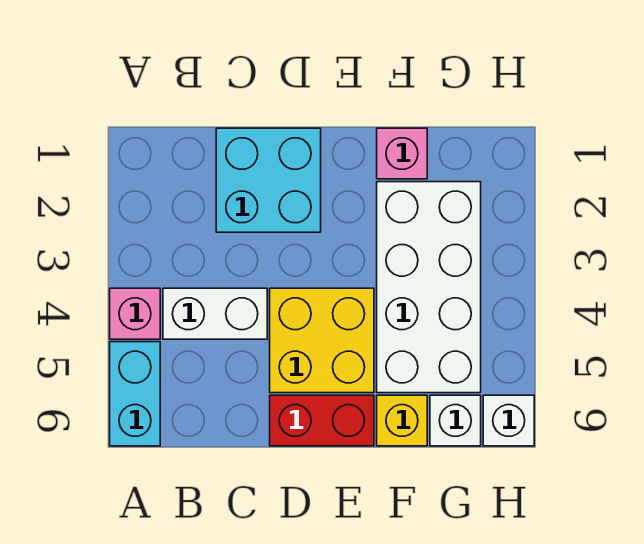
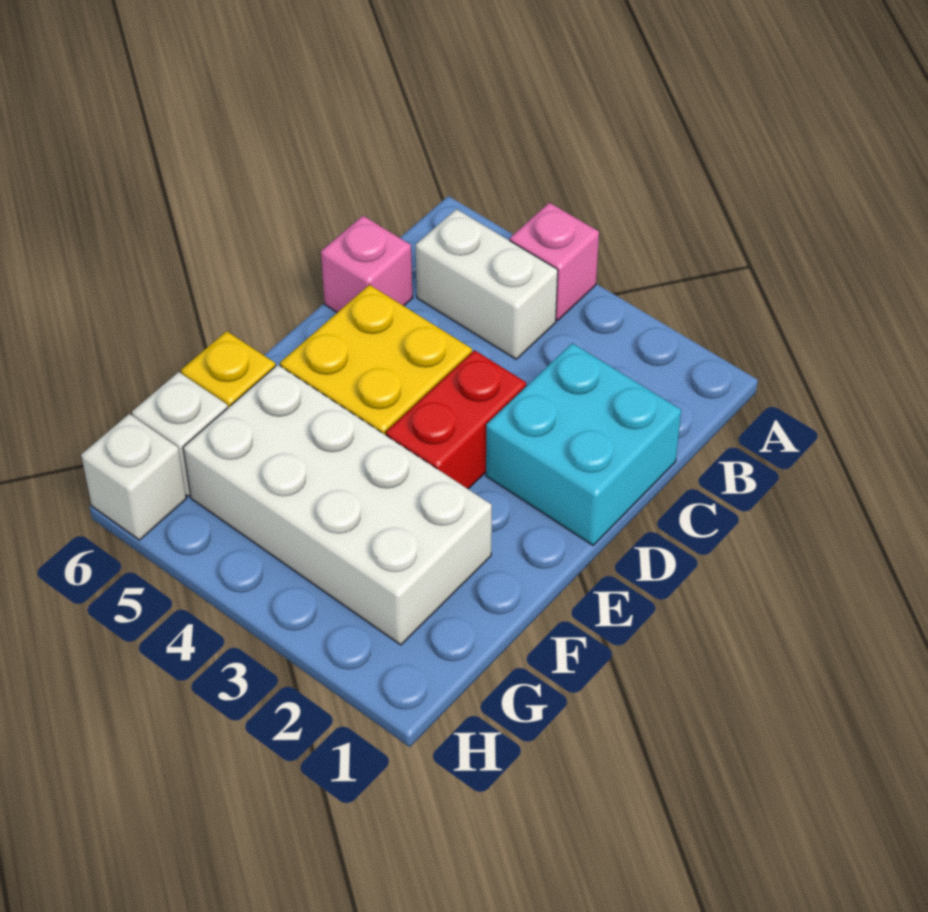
cyan brick A5:A6 level 1 -> none
white brick B4:C4 level 1 -> white brick B4:B5 level 1
red brick D6:E6 level 1 -> red brick D3:E3 level 1
pink brick F1 level 1 -> pink brick C6 level 1

